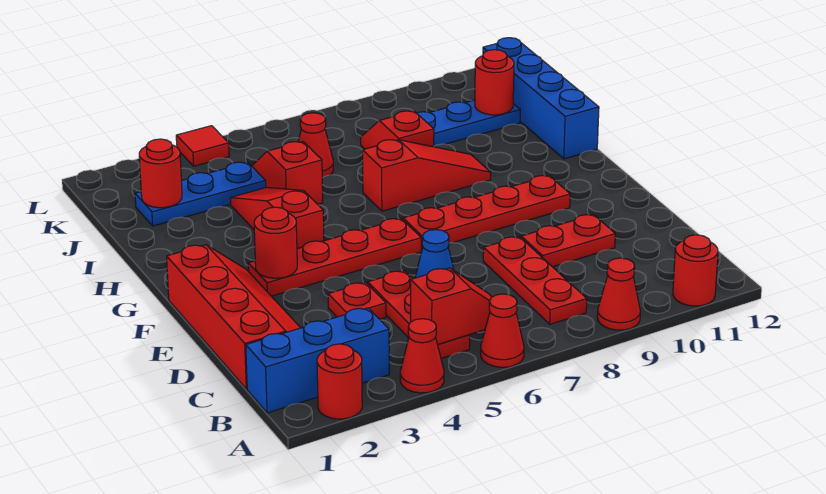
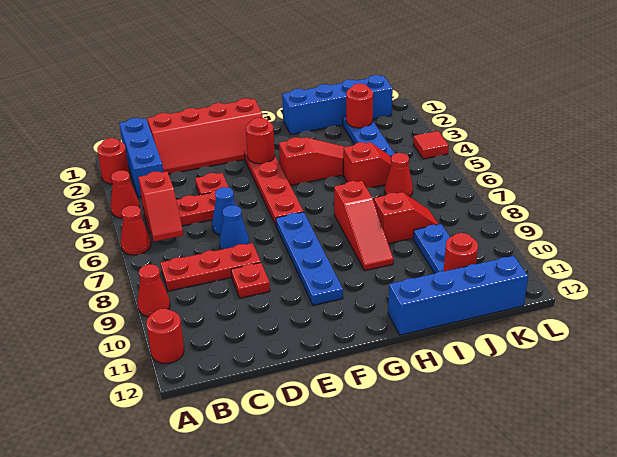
none -> blue cone D7 level 1
red plate D9:D10 level 1 -> red plate D9 level 1
red plate F7:F10 level 1 -> blue plate F7:F10 level 1
none -> blue brick H1:K1 level 1

